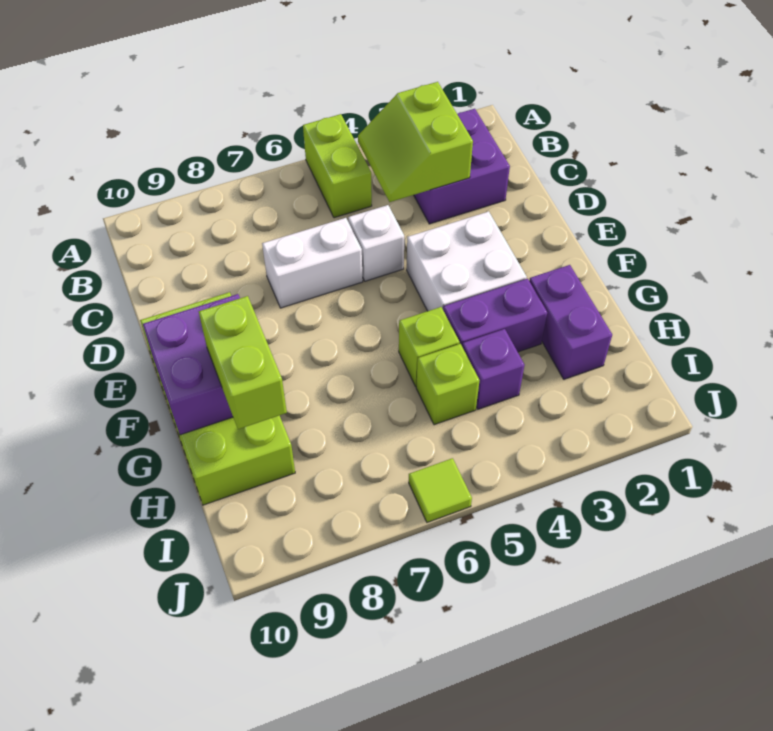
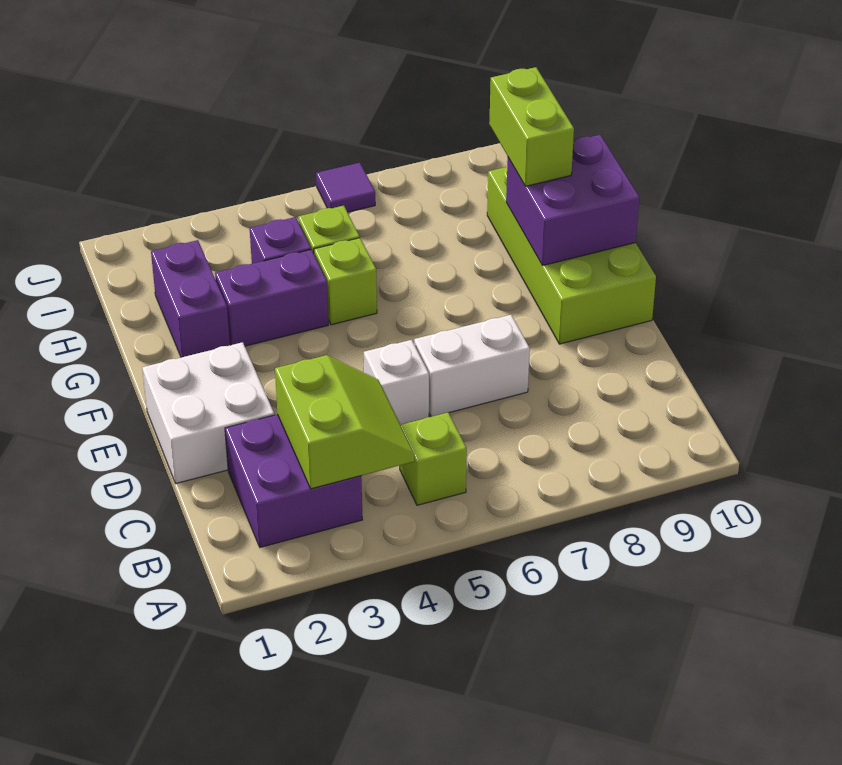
lime brick A5:B5 level 1 -> lime brick B5 level 1
white brick E3:F4 level 1 -> white brick D1:E2 level 1
lime tile J6 level 1 -> purple tile J6 level 1

